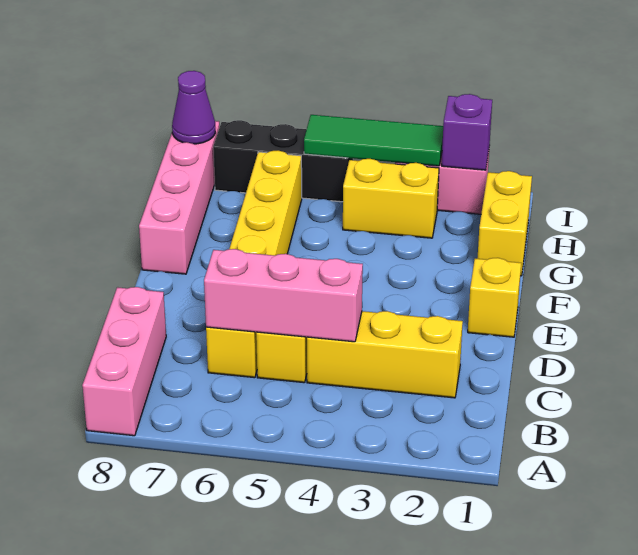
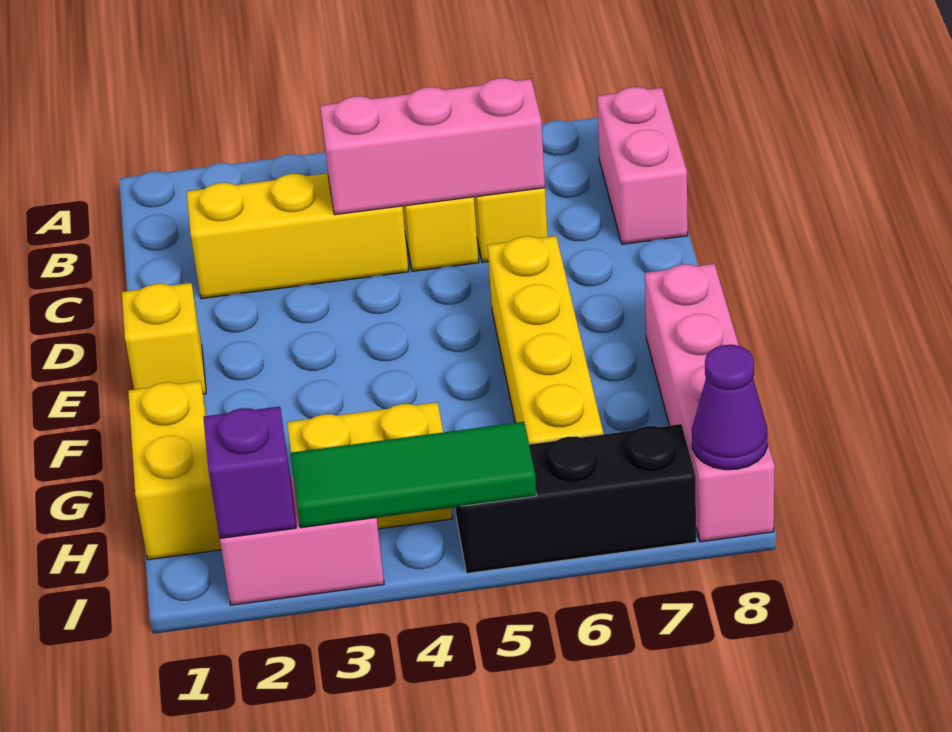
pink brick A8:C8 level 1 -> pink brick B8:C8 level 1

